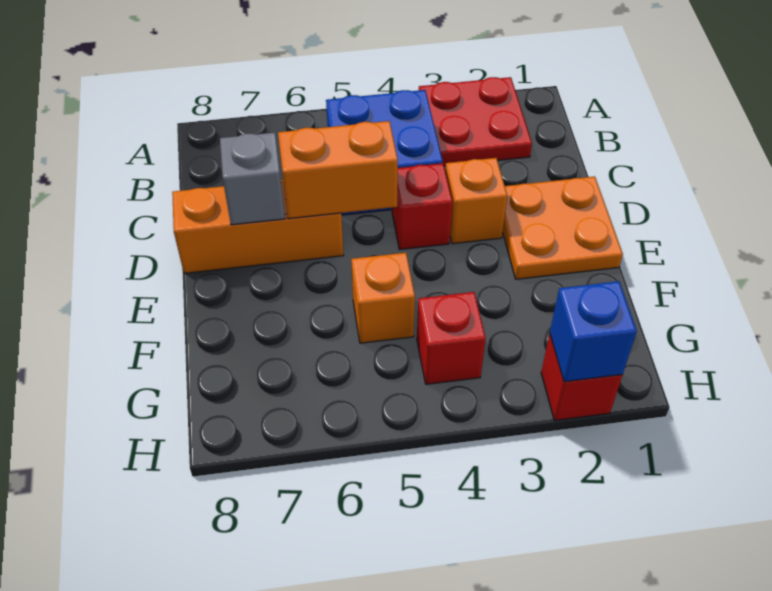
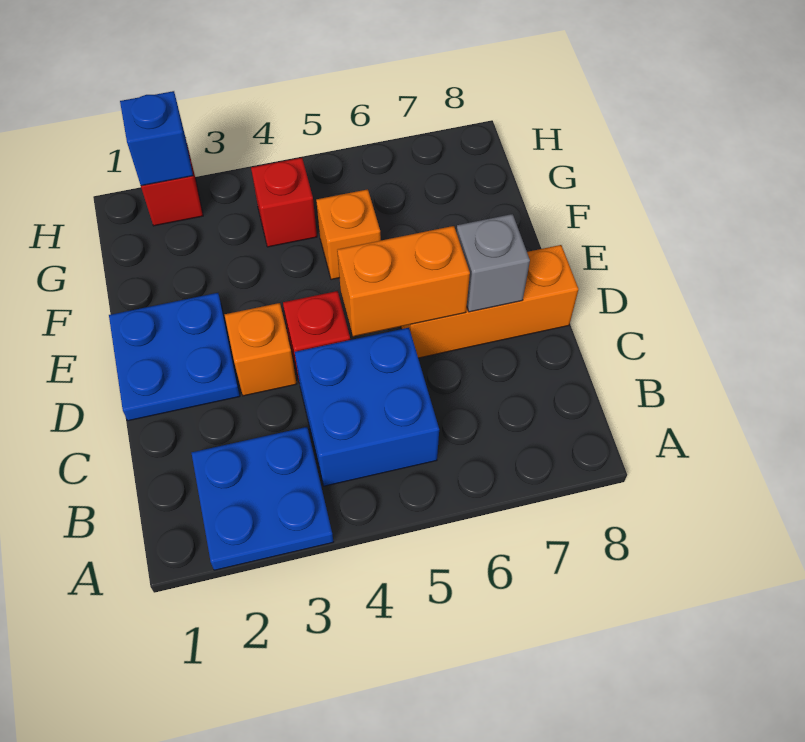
red plate A2:B3 level 1 -> blue plate A2:B3 level 1
orange plate D1:E2 level 1 -> blue plate D1:E2 level 1

